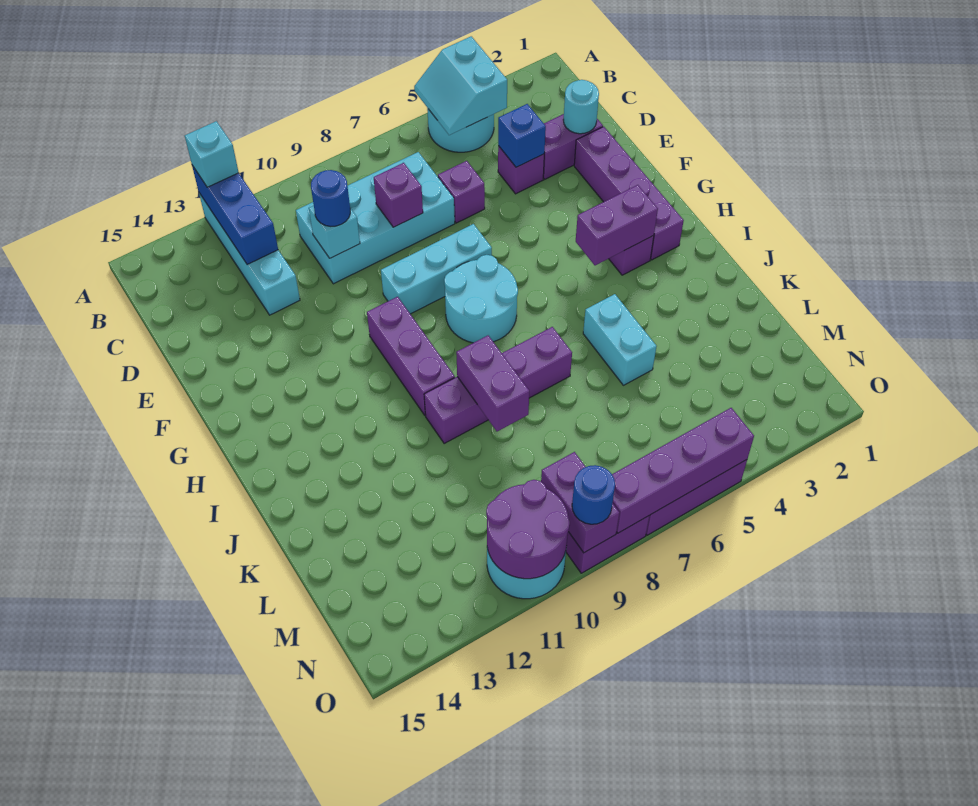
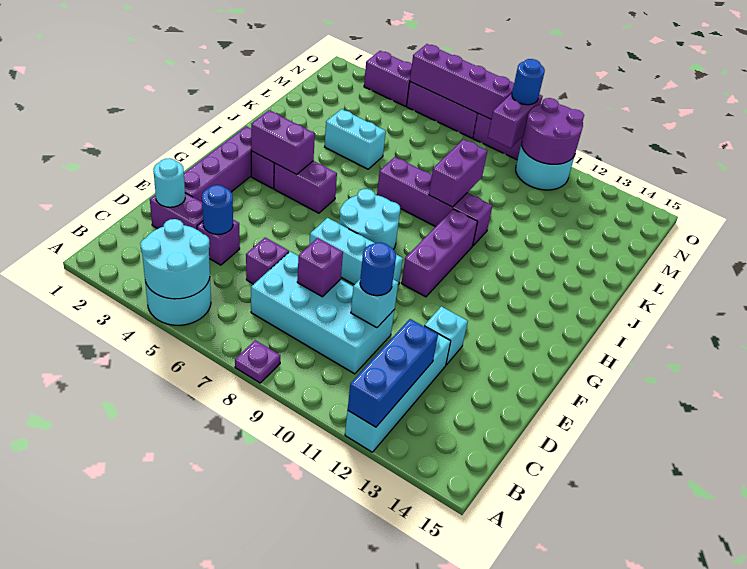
cyan slope A4:B5 level 2 top 4 -> cyan round brick A4:B5 level 2
none -> purple plate A8 level 1
cyan brick A12 level 3 -> cyan brick E12 level 1
blue brick D4 level 2 -> blue round brick D4 level 2
none -> purple brick H4:H5 level 1
cyan brick J5:K5 level 1 -> cyan brick K4:K5 level 1
none -> purple brick O3:O4 level 1

